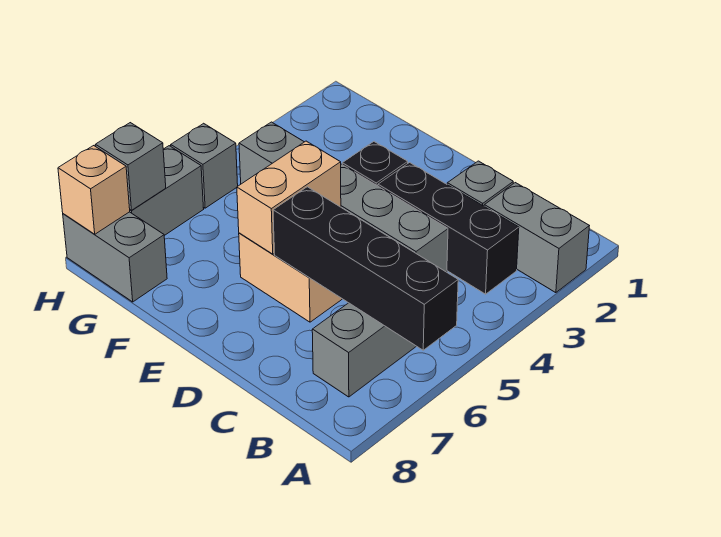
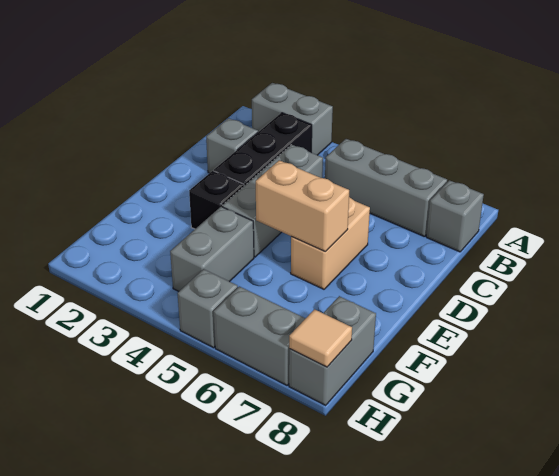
grey brick A2:B2 level 1 -> grey brick A2:A3 level 1
black brick A6:D6 level 2 -> none
grey brick H7 level 2 -> grey brick B8 level 1
tan brick H8 level 2 -> tan tile H8 level 2

